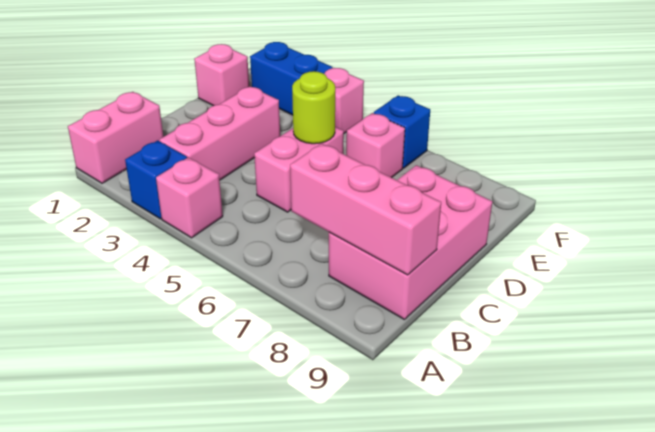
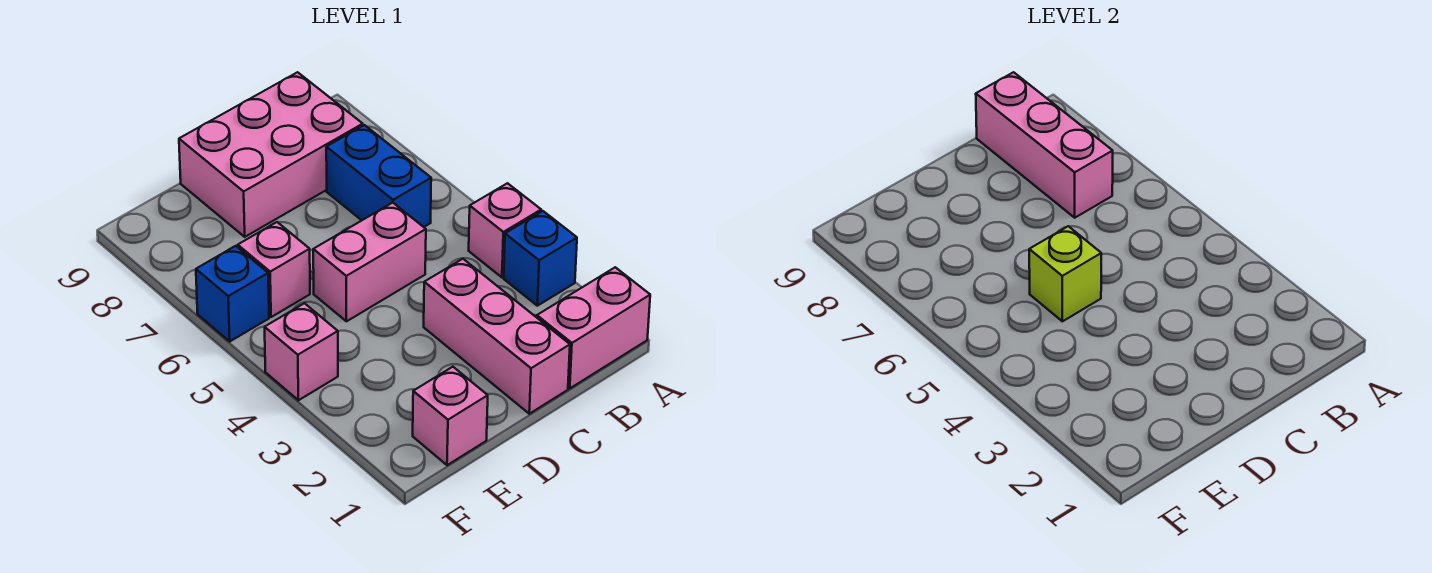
pink brick B3:D3 level 1 -> pink brick C1:C3 level 1
lime round brick D5 level 2 -> lime brick D5 level 2
blue brick F2:F3 level 1 -> blue brick B6:B7 level 1

